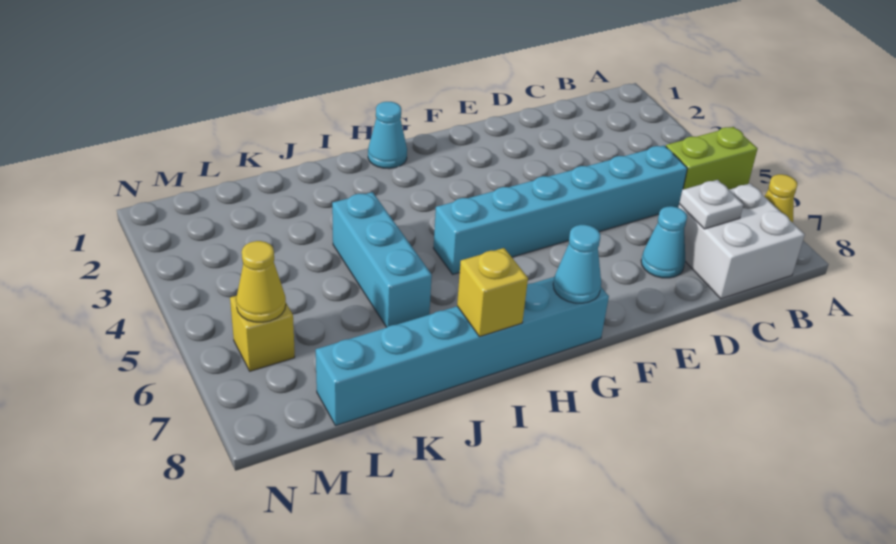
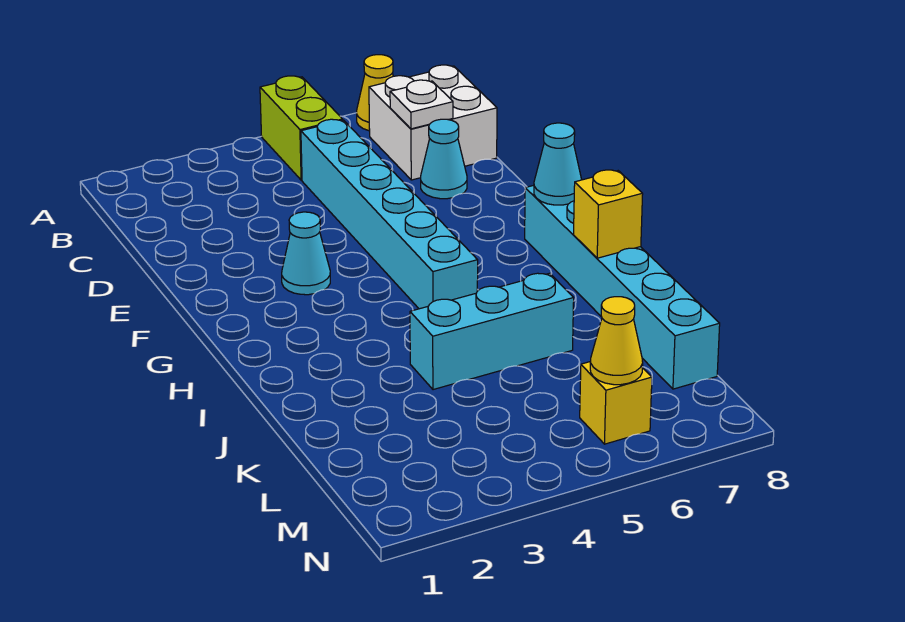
cyan cone H1 level 1 -> cyan cone F3 level 1

